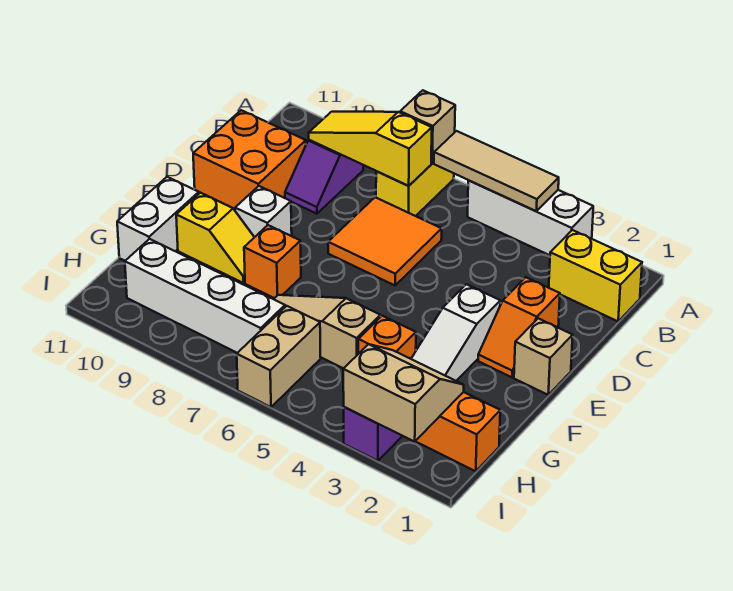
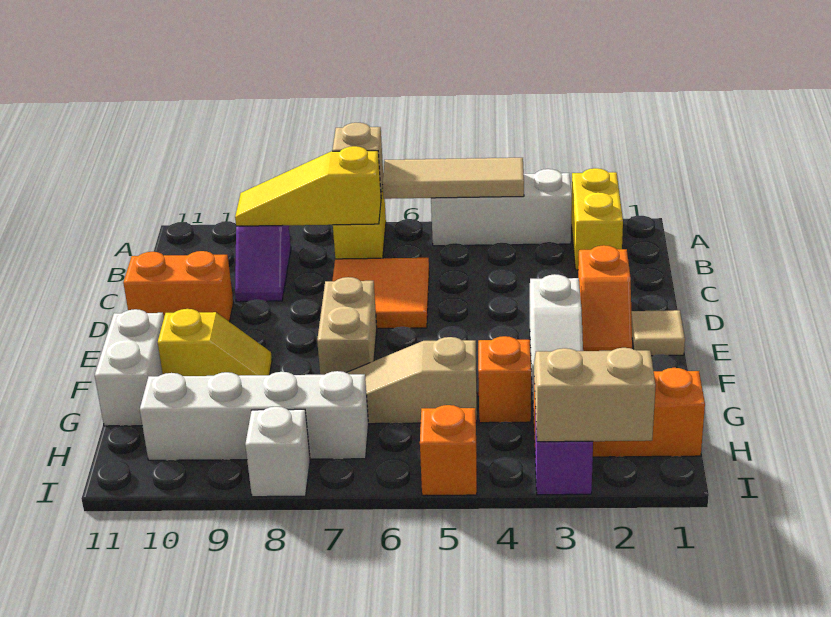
yellow brick B1:B2 level 1 -> yellow brick A2:B2 level 1
orange brick C10:D11 level 1 -> orange brick D10:D11 level 1
tan brick E1 level 1 -> tan tile E1 level 1
white brick E9 level 1 -> white brick I8 level 1
orange brick F8 level 1 -> orange brick I5 level 1
tan brick H6:I6 level 1 -> tan brick E7:F7 level 1

